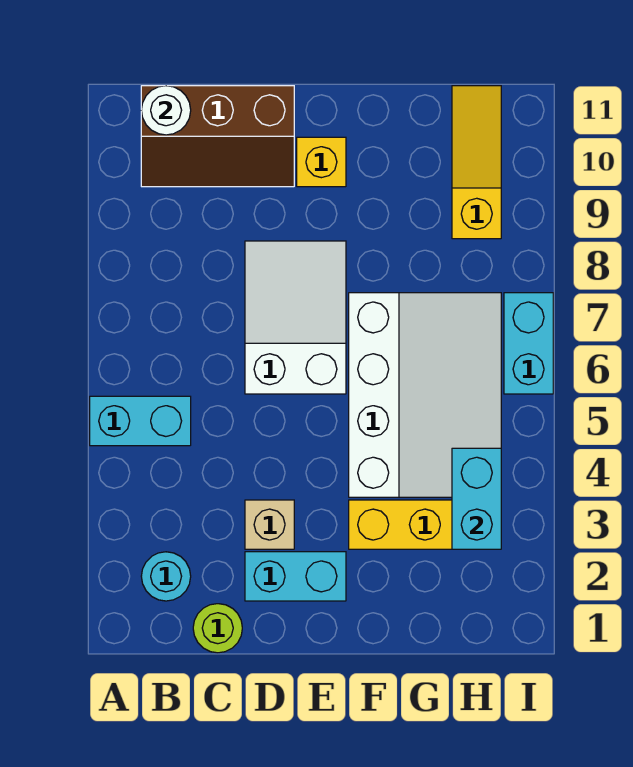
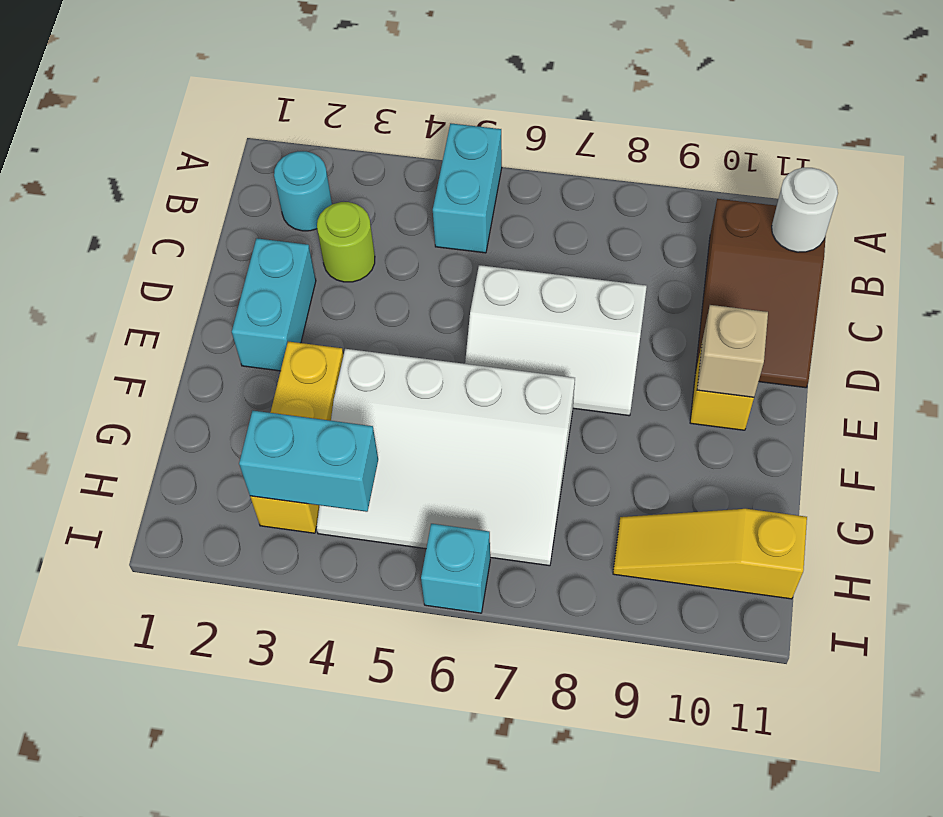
brown slope B10:D11 level 1 top 11 -> brown slope B10:D11 level 1 top B
lime round brick C1 level 1 -> lime round brick C3 level 1
tan brick D3 level 1 -> tan brick E10 level 2
white slope D6:E8 level 1 top 6 -> white slope D6:E8 level 1 top D
yellow slope H9:H11 level 1 top 9 -> yellow slope H9:H11 level 1 top 11
cyan brick I6:I7 level 1 -> cyan brick I6 level 1

